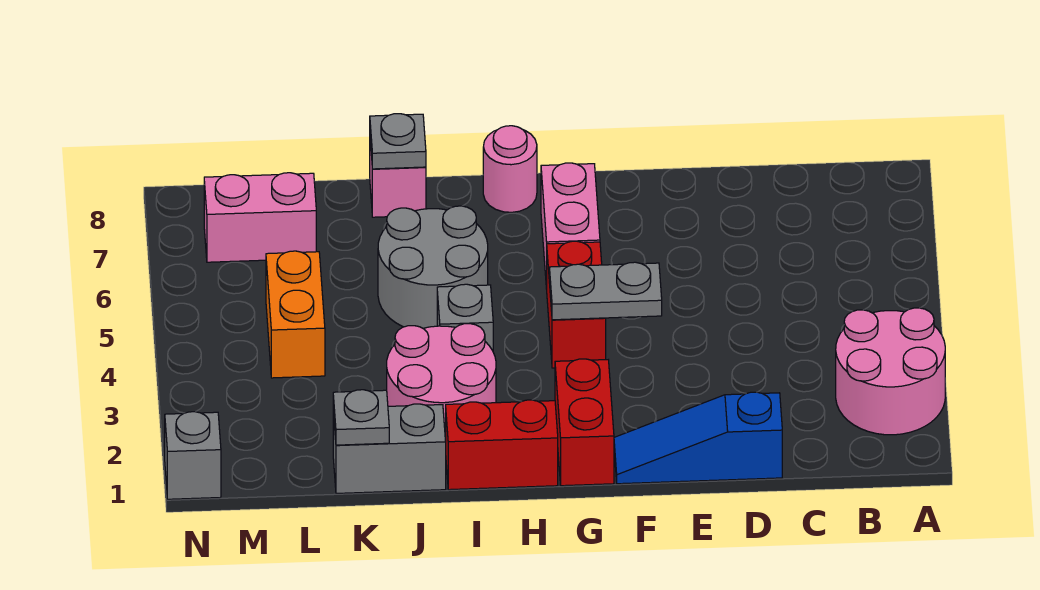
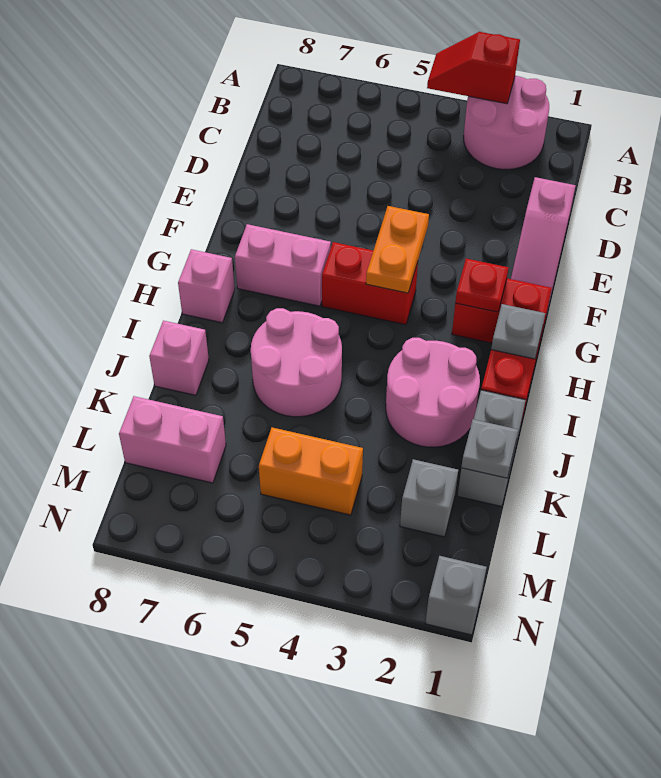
none -> red slope A3:A4 level 2 top 3
blue slope D1:F1 level 1 top D -> pink slope D1:F1 level 1 top D
grey plate F4:G4 level 2 -> orange plate F4:G4 level 2
none -> red plate G2 level 2
pink round brick H8 level 1 -> pink brick H8 level 1
grey brick I4 level 1 -> grey brick L2 level 1
grey round brick I5:J6 level 1 -> pink round brick I5:J6 level 1
grey plate J8 level 2 -> grey plate H1 level 2
pink brick L7:M7 level 1 -> pink brick L7:L8 level 1

